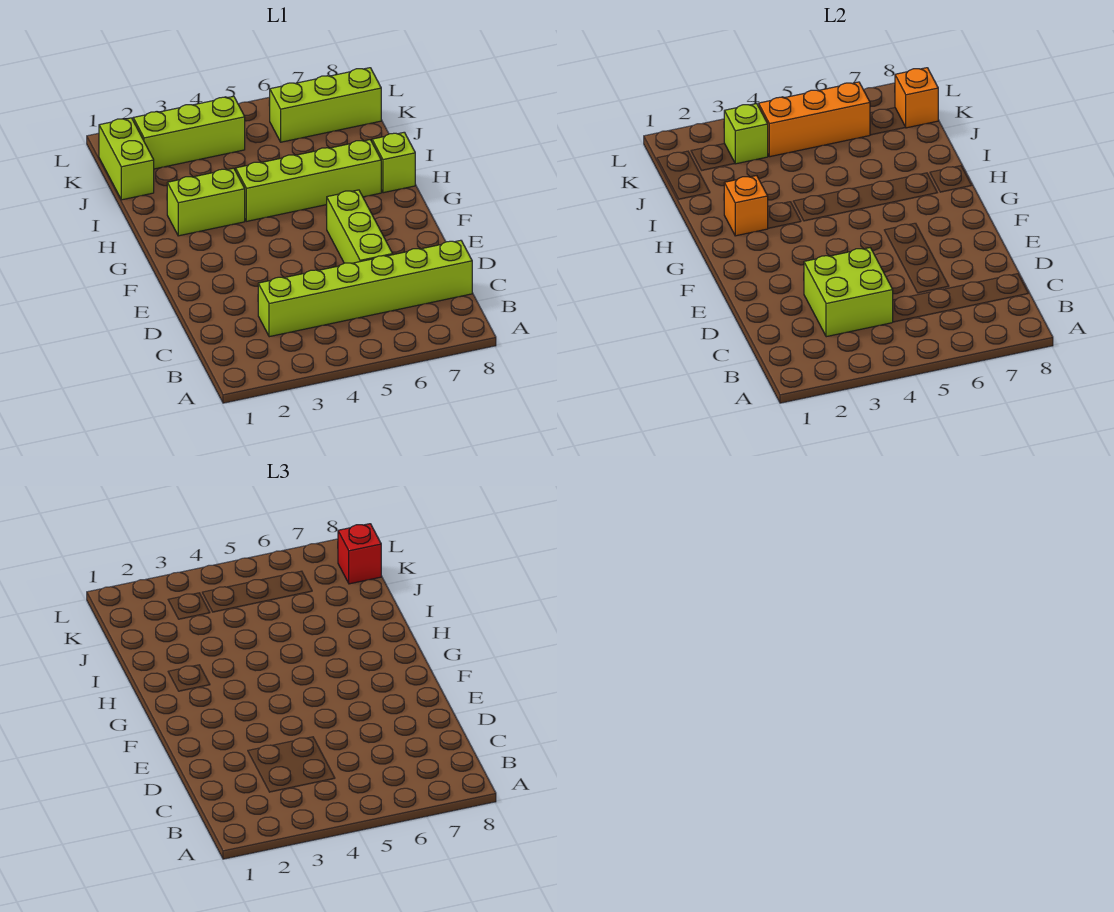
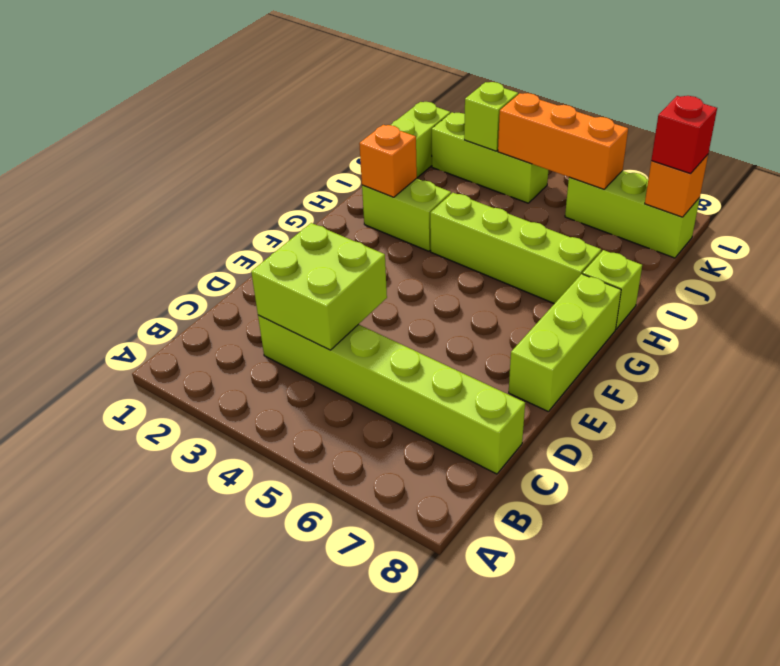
lime brick D6:F6 level 1 -> lime brick E8:G8 level 1

